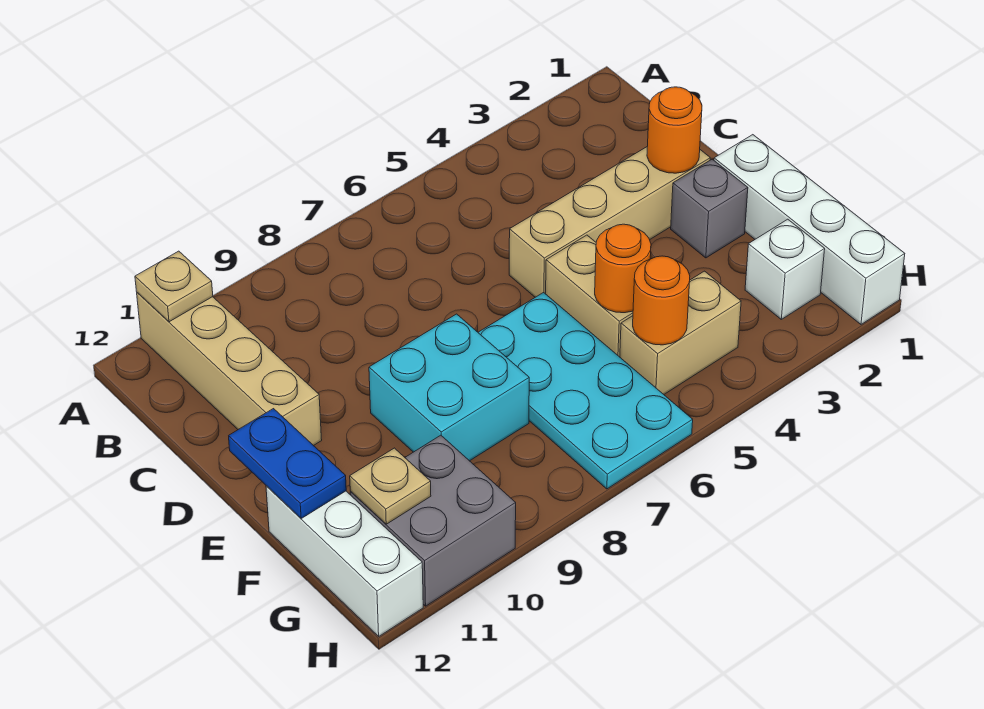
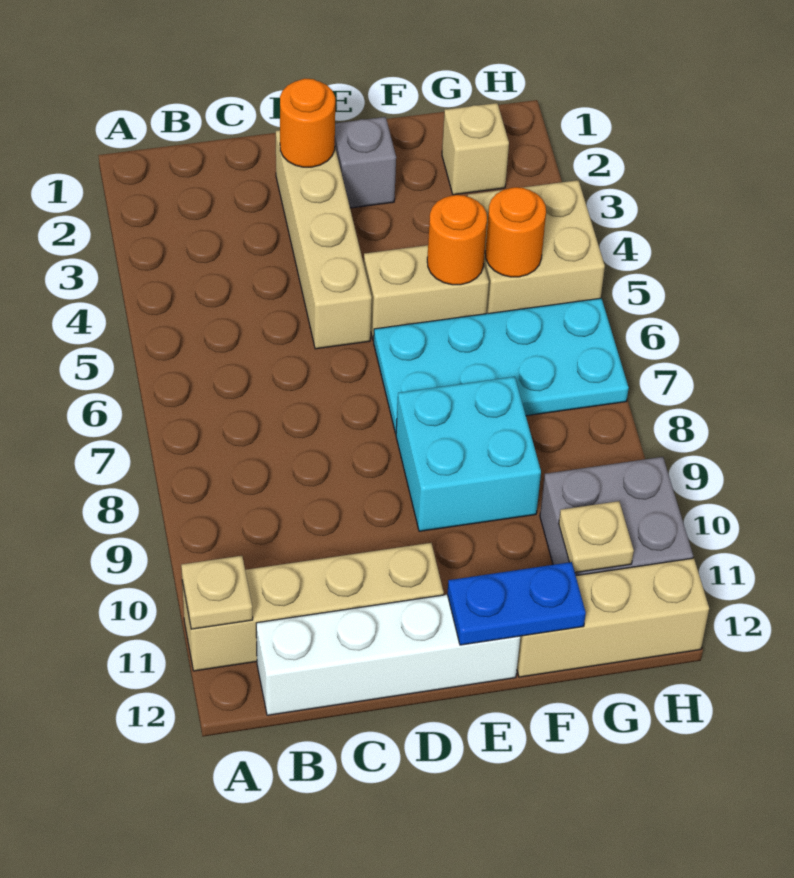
white brick E1:H1 level 1 -> white brick B12:E12 level 1
white brick F12:H12 level 1 -> tan brick F12:H12 level 1
white brick G2 level 1 -> tan brick G2 level 1
tan brick G4:G5 level 1 -> tan brick G4:H5 level 1

